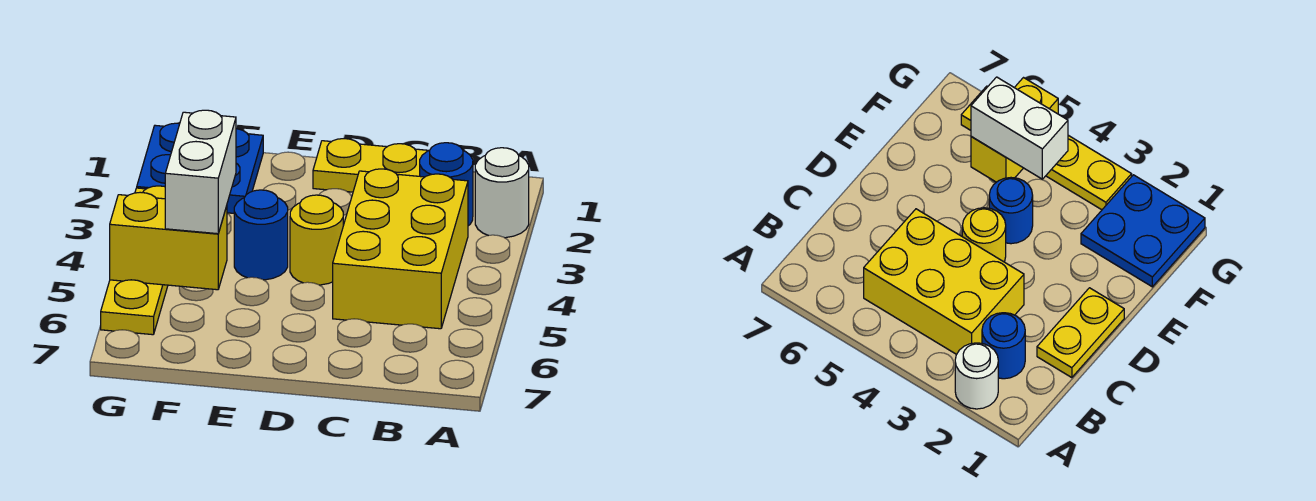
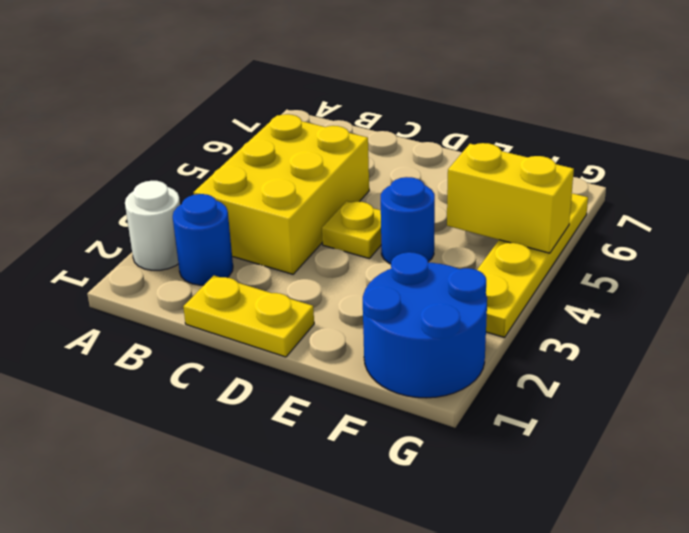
yellow round brick D4 level 1 -> yellow plate D4 level 1
blue plate F1:G2 level 1 -> blue round brick F1:G2 level 1
white brick F4:F5 level 3 -> none

